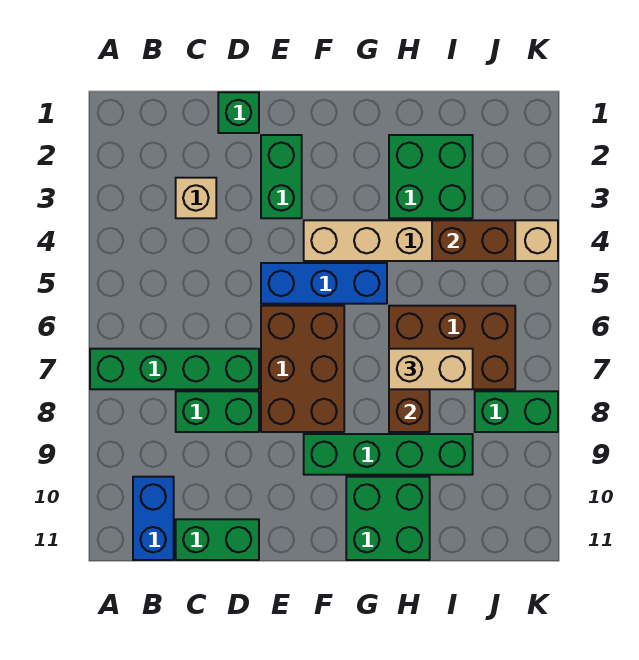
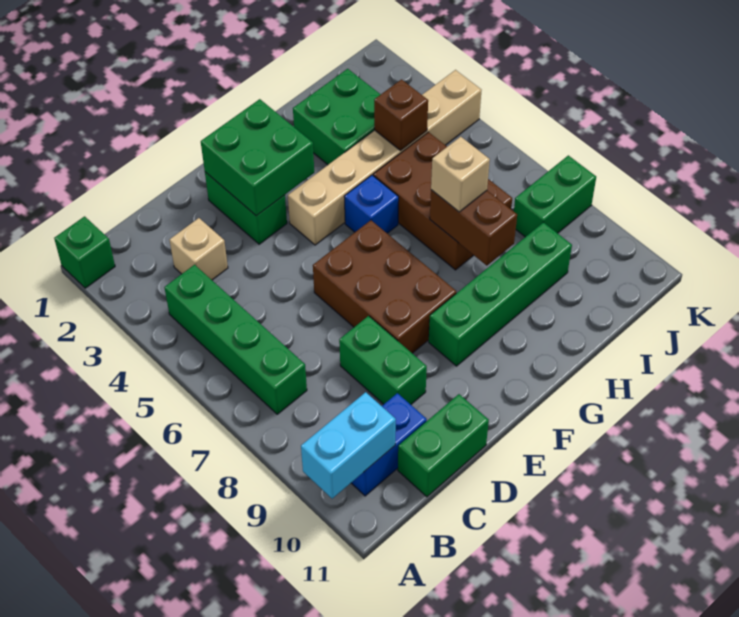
green brick A7:D7 level 1 -> green brick B4:B7 level 1
none -> cyan brick A10:B10 level 2
blue brick B10:B11 level 1 -> blue brick B10:C10 level 1
green brick C8:D8 level 1 -> green brick D8:D9 level 1
green brick D1 level 1 -> green brick A1 level 1
blue brick E5:G5 level 1 -> blue brick G5 level 1
green brick G10:H11 level 1 -> green brick E2:F3 level 2
brown brick H6:J7 level 1 -> brown brick H5:I7 level 1
tan brick H7:I7 level 3 -> tan brick H7 level 3
brown brick I4:J4 level 2 -> brown brick I4 level 2

